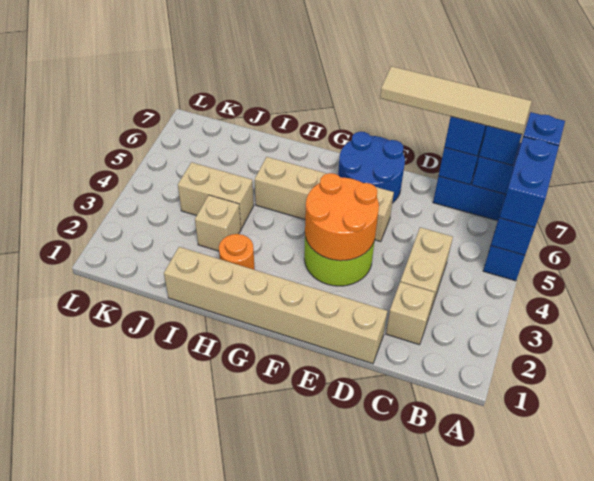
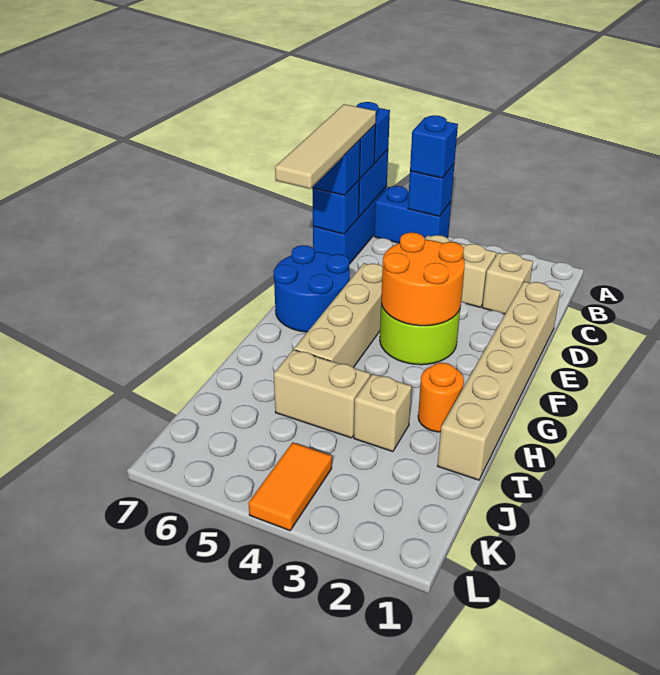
blue brick A5:A6 level 3 -> blue brick A5 level 3
tan brick I4:J4 level 1 -> tan brick I4:I5 level 1
none -> orange tile K4:L4 level 1

